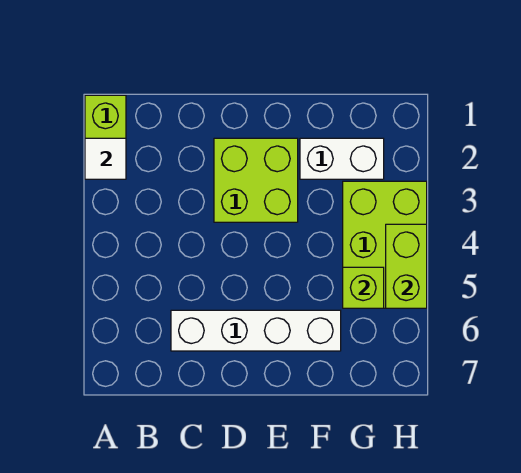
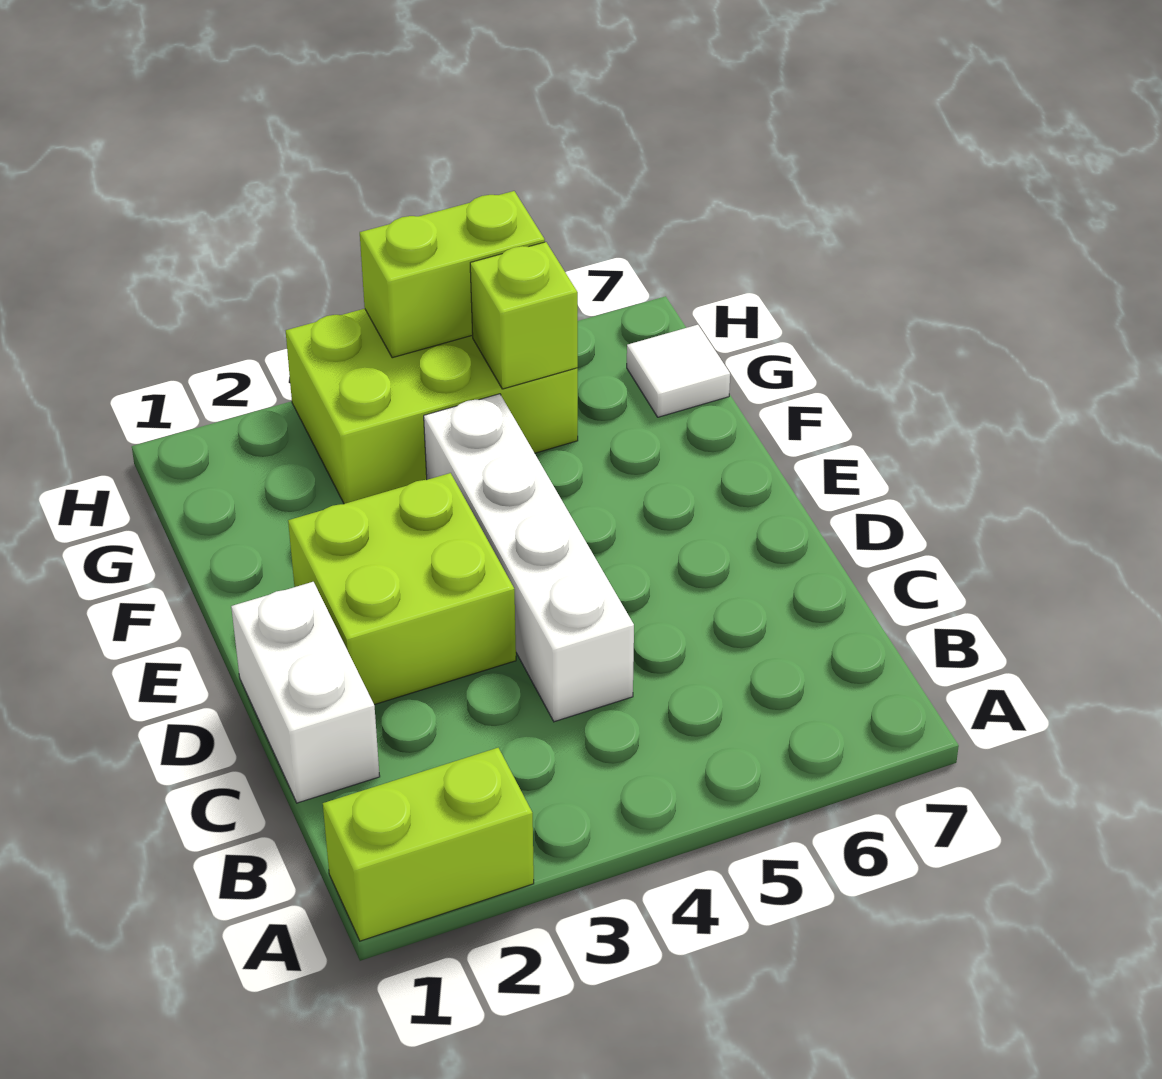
white tile A2 level 2 -> white tile G7 level 1
white brick C6:F6 level 1 -> white brick C4:F4 level 1
white brick F2:G2 level 1 -> white brick C1:D1 level 1

